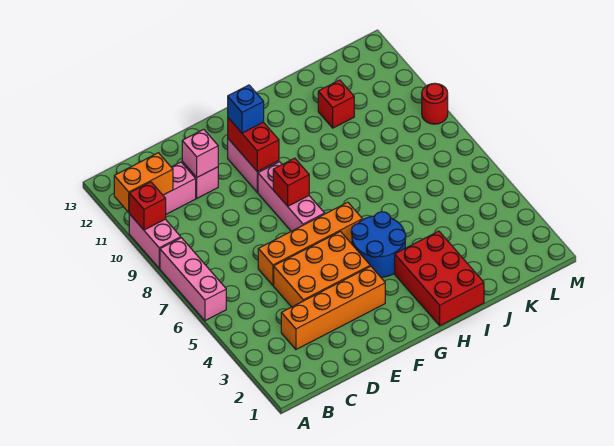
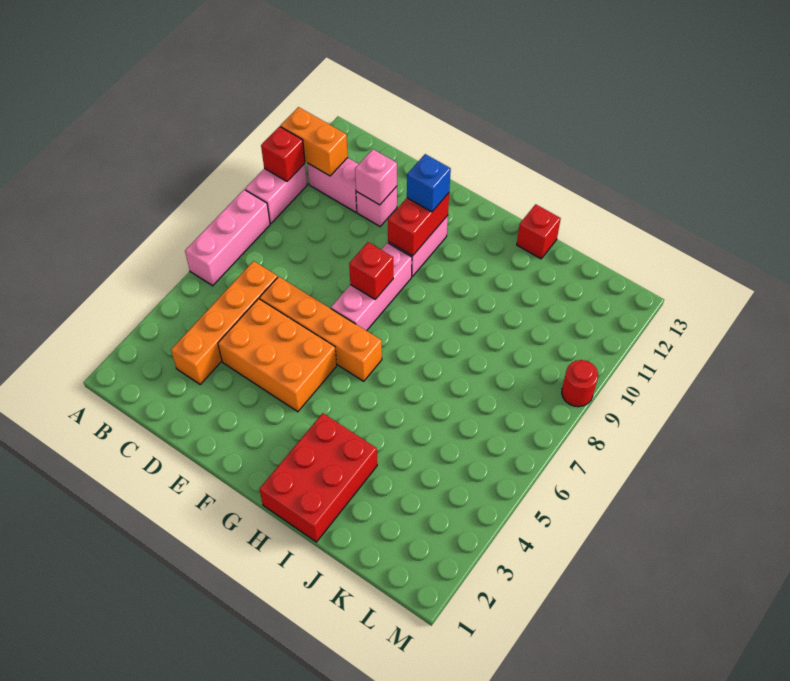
orange brick C3:F3 level 1 -> orange brick C3:C6 level 1
blue round brick G4:H5 level 1 -> none
red brick J11 level 1 -> red brick I13 level 1

